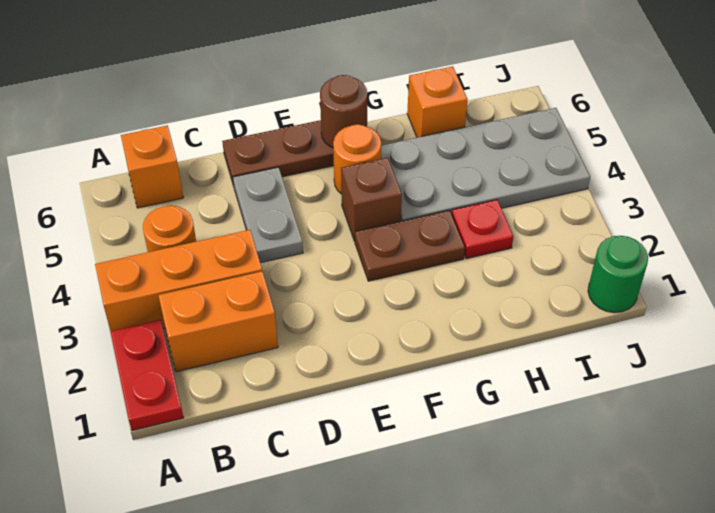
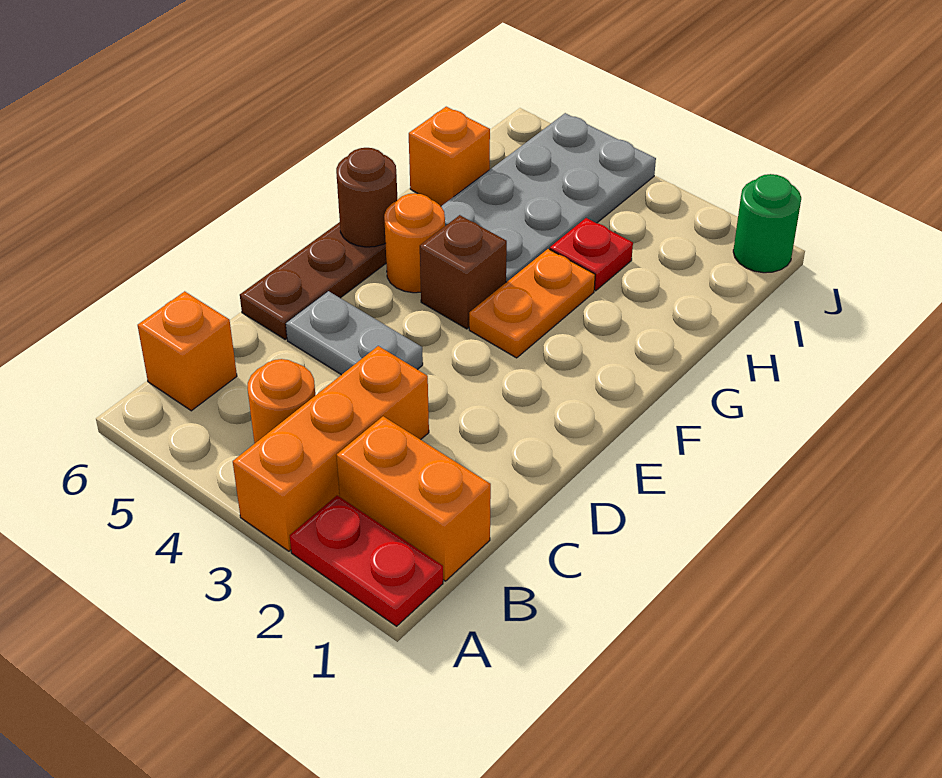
orange brick B2:C2 level 1 -> orange brick B1:B2 level 1
brown plate F3:G3 level 1 -> orange plate F3:G3 level 1

